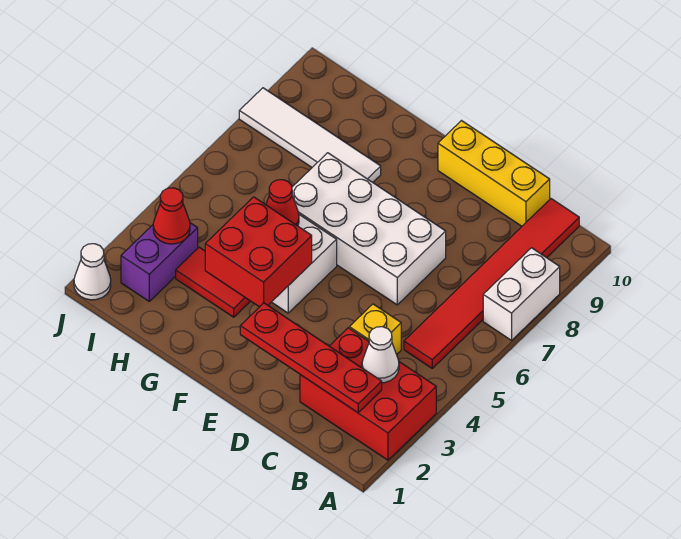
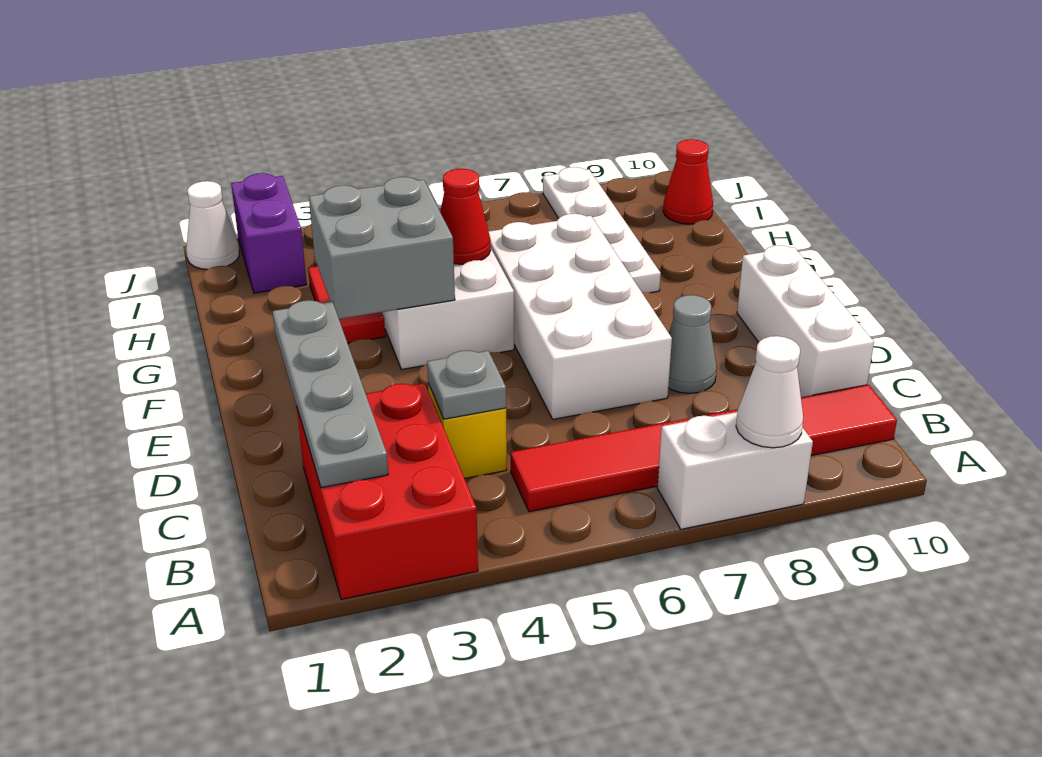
red plate B2:E2 level 2 -> grey plate B2:E2 level 2
white cone B3 level 2 -> white cone A8 level 2
none -> grey plate C4 level 2
yellow brick C10:E10 level 1 -> white brick C10:E10 level 1
none -> grey cone D8 level 1
red brick F3:G4 level 2 -> grey brick F3:G4 level 2
white tile G8:J8 level 1 -> white plate G8:J8 level 1
purple brick I2:I3 level 1 -> purple brick I2:J2 level 1
red cone I3 level 2 -> red cone I10 level 1

